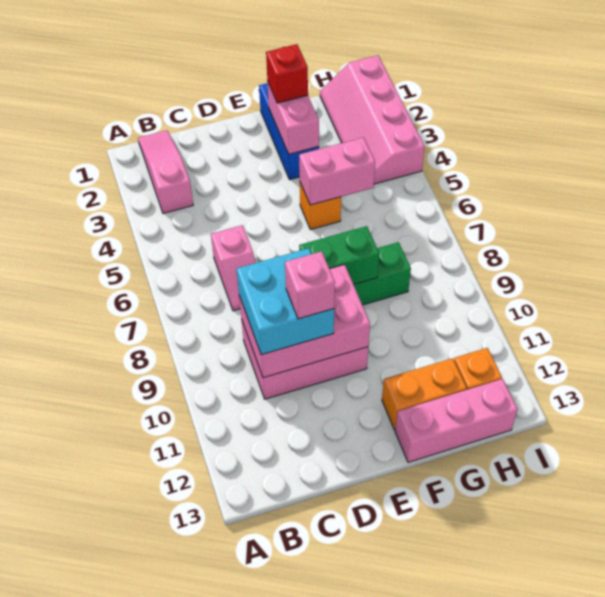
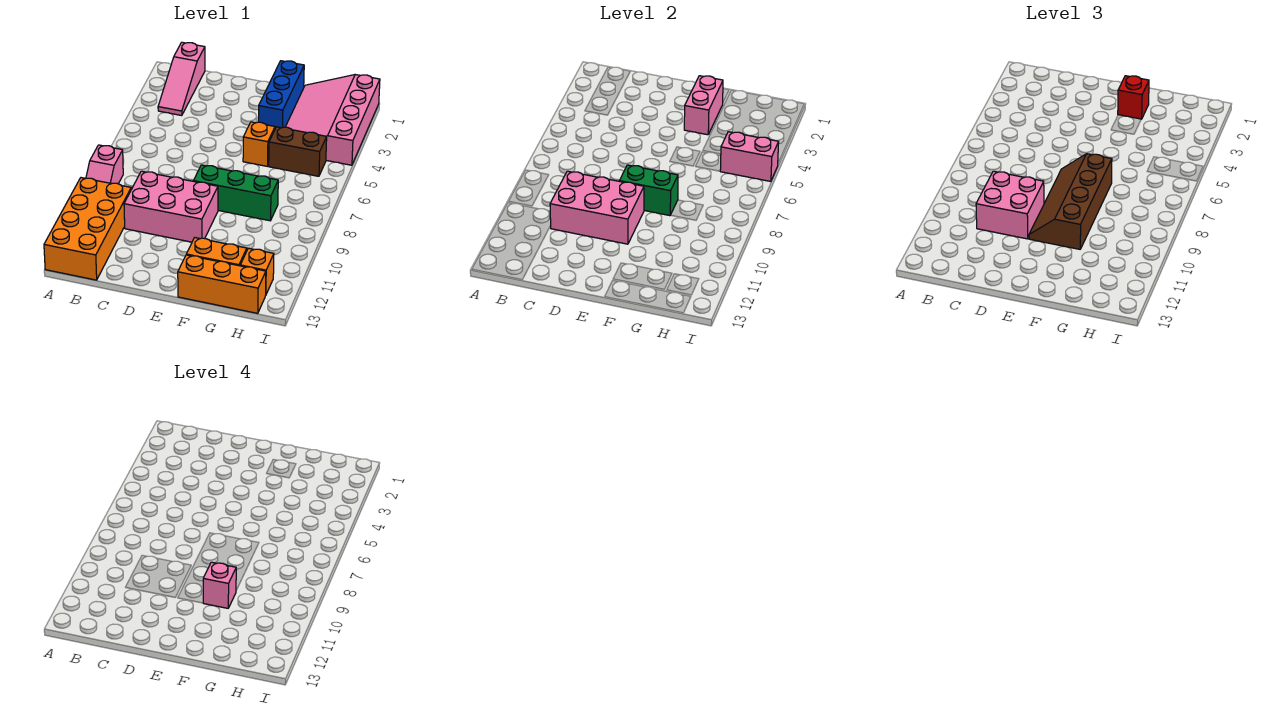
none -> orange brick A10:B13 level 1
pink slope B1:B3 level 1 top 3 -> pink slope B1:B3 level 1 top 1
pink slope C6:C7 level 1 top 6 -> pink slope A8:A9 level 1 top 8
cyan brick C9:D10 level 3 -> pink brick C9:D10 level 3
pink brick D10 level 4 -> pink brick F10 level 4
none -> brown slope E7:F10 level 3 top F
pink brick F5:G5 level 2 -> pink brick H5:I5 level 2
pink brick F13:H13 level 1 -> orange brick F13:H13 level 1
none -> brown brick G5:H5 level 1
pink slope H1:I4 level 1 top I -> pink slope G1:I4 level 1 top I

